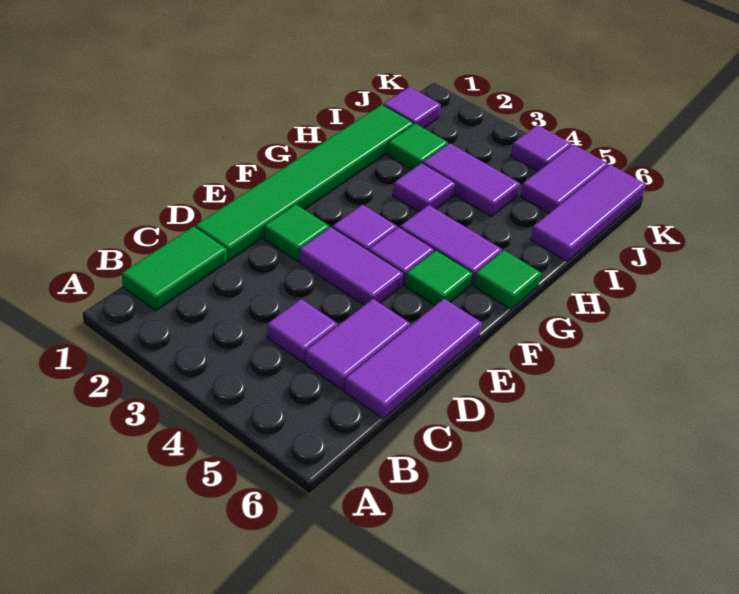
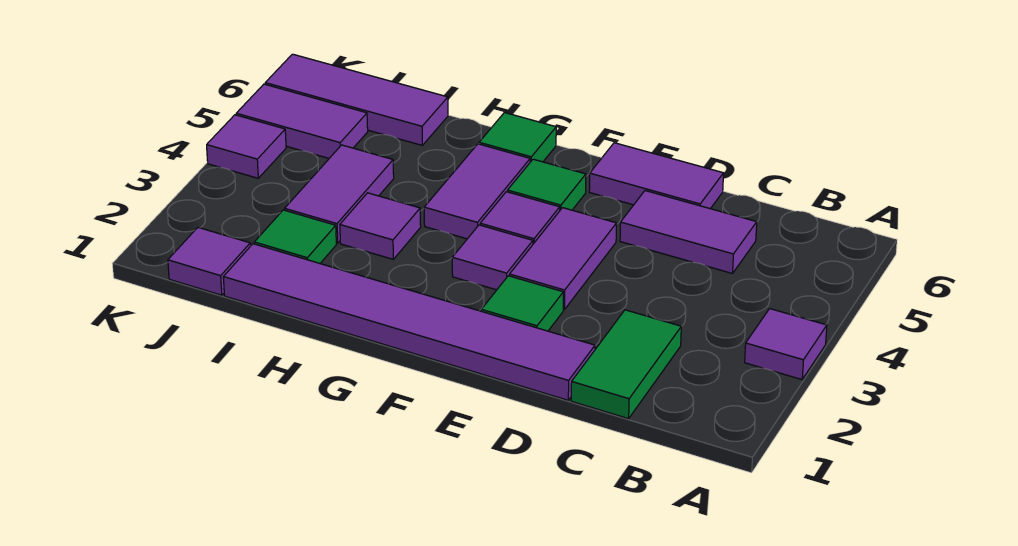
green tile B1:C1 level 1 -> green tile C1:C2 level 1
purple tile C4 level 1 -> purple tile A3 level 1
purple tile C6:E6 level 1 -> purple tile D6:E6 level 1
green tile D1:I1 level 1 -> purple tile D1:I1 level 1

